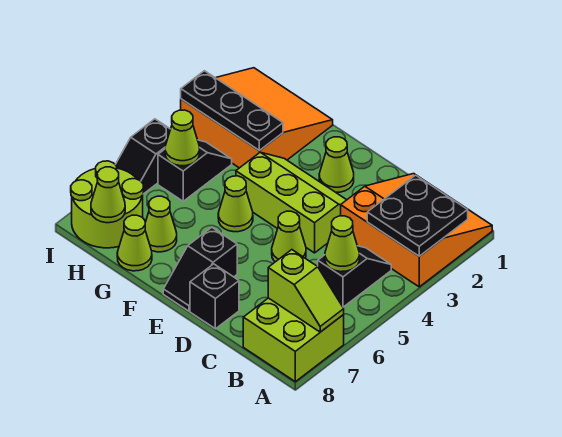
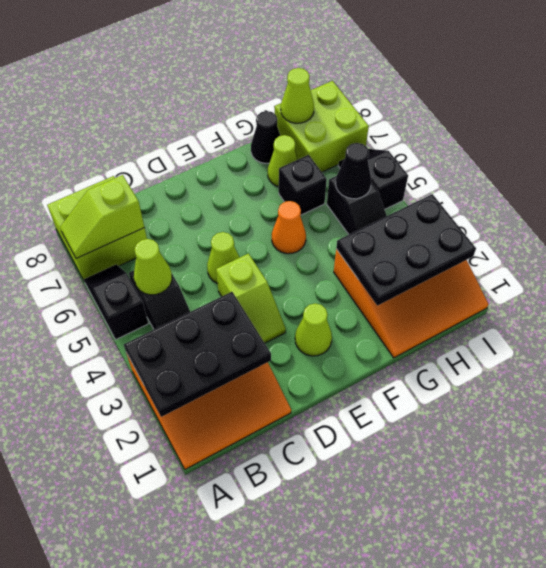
black plate A2:B3 level 2 -> black plate A2:C3 level 2
lime slope D3:F4 level 1 top 4 -> lime slope D3:D4 level 1 top 4
black brick D8 level 1 -> black brick G6 level 1
black slope E7:E8 level 1 top 7 -> black slope A5:A6 level 1 top 5
lime cone F5 level 1 -> orange cone F5 level 1
black plate G3:I3 level 2 -> black plate G2:I3 level 2
lime cone G8 level 1 -> black cone G8 level 1
lime cone H5 level 2 -> black cone H5 level 2
lime round brick H7:I8 level 1 -> lime brick H7:I8 level 1

